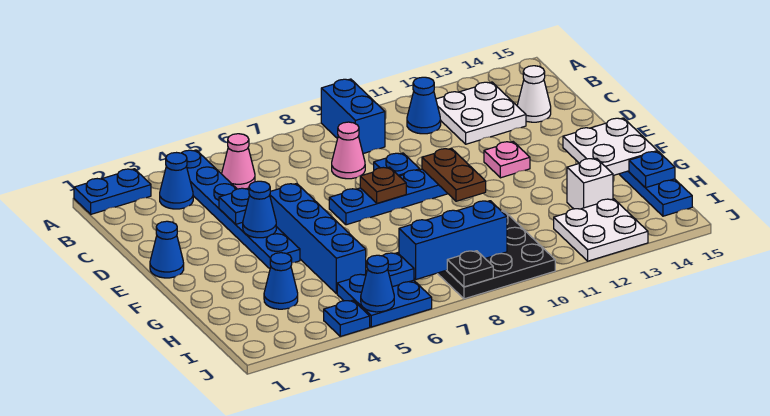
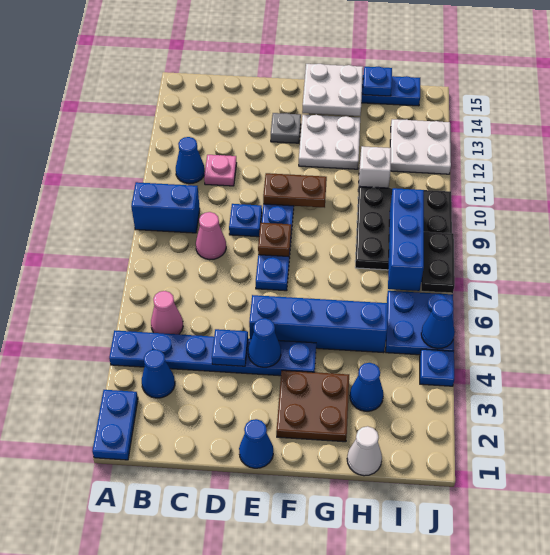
white plate B12:C13 level 1 -> white plate F12:G13 level 1
white cone C14 level 1 -> white cone H1 level 1
pink plate E12 level 1 -> pink plate C11 level 1
none -> grey plate E13 level 1
none -> brown plate F2:G3 level 1
white brick H13 level 1 -> white brick H11 level 1
blue plate I6 level 2 -> none
black plate J8 level 2 -> black plate J7:J8 level 2

